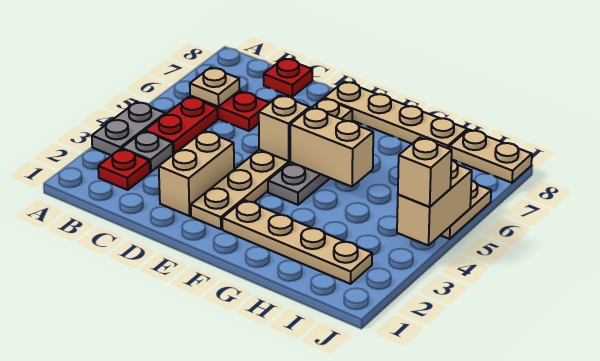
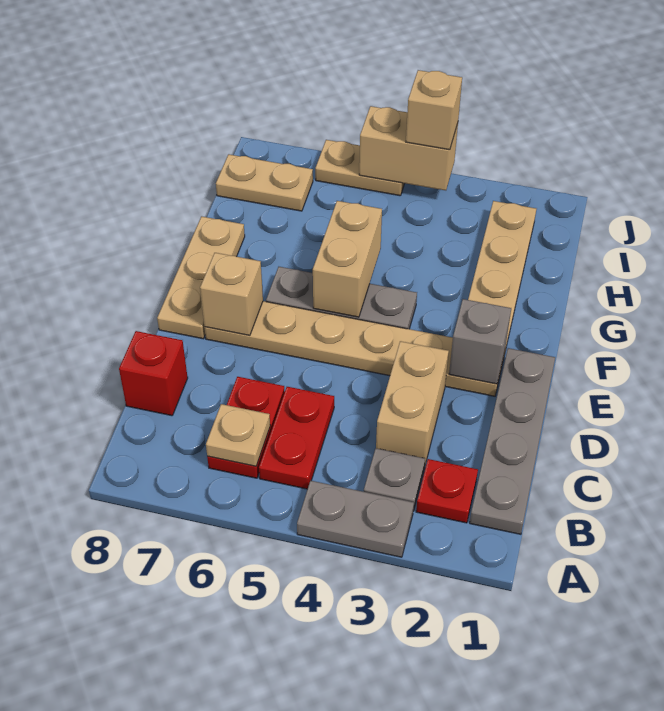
none -> grey plate B1:E1 level 1
red plate B4:B5 level 1 -> red plate B5:C5 level 1
red plate C8 level 1 -> red brick C8 level 1
tan brick D2:D3 level 1 -> tan brick C3:D3 level 1
none -> grey brick E2 level 2
tan brick E5 level 2 -> tan brick E7 level 2
tan plate E8:H8 level 1 -> tan plate E8:G8 level 1
tan plate I8:J8 level 1 -> tan plate I7:I8 level 1

